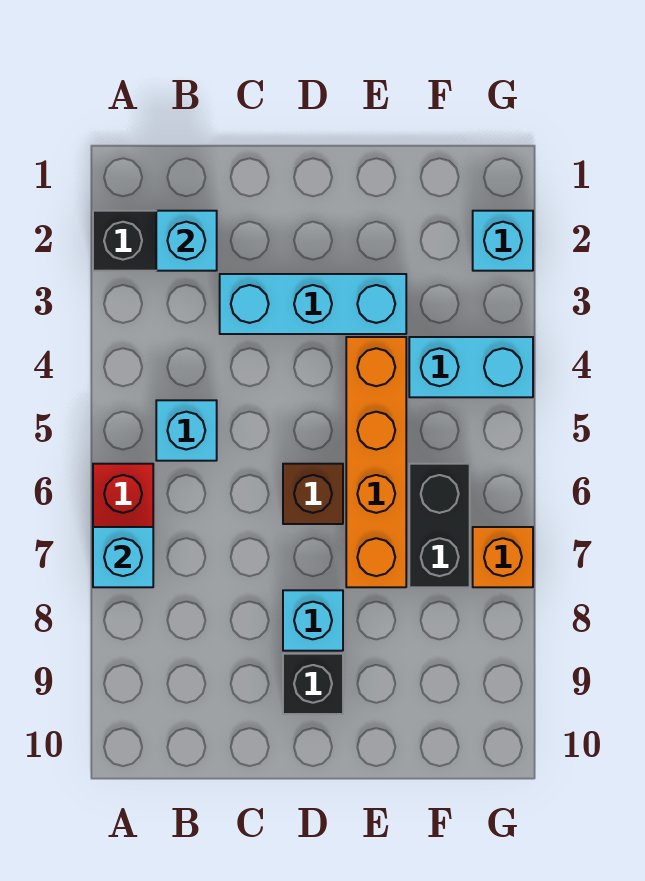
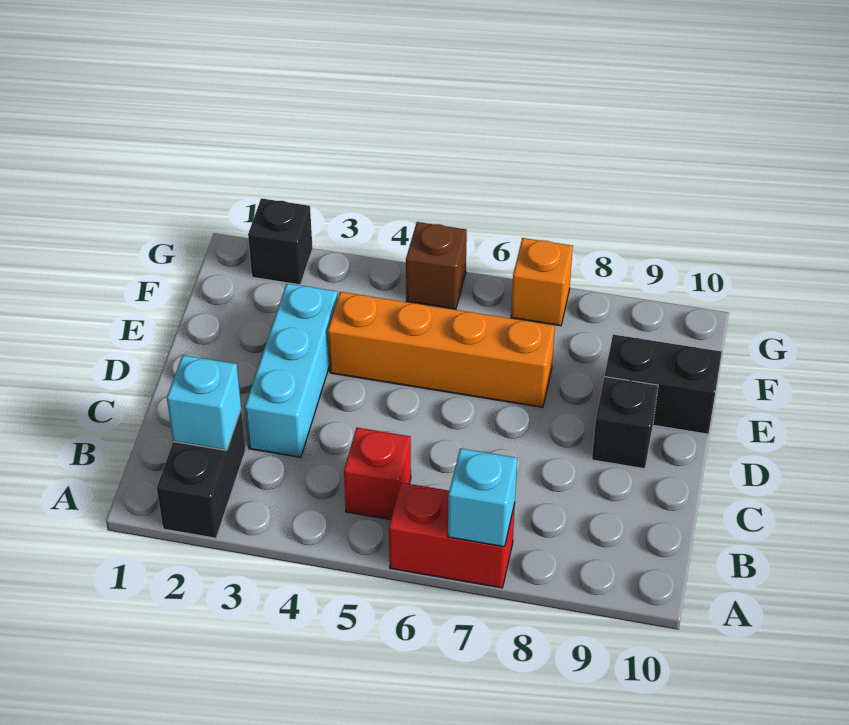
cyan brick B5 level 1 -> red brick B5 level 1
brown brick D6 level 1 -> brown brick G5 level 1
cyan brick D8 level 1 -> none
cyan brick F4:G4 level 1 -> none
black brick F6:F7 level 1 -> black brick E9:E10 level 1
cyan brick G2 level 1 -> black brick G2 level 1

